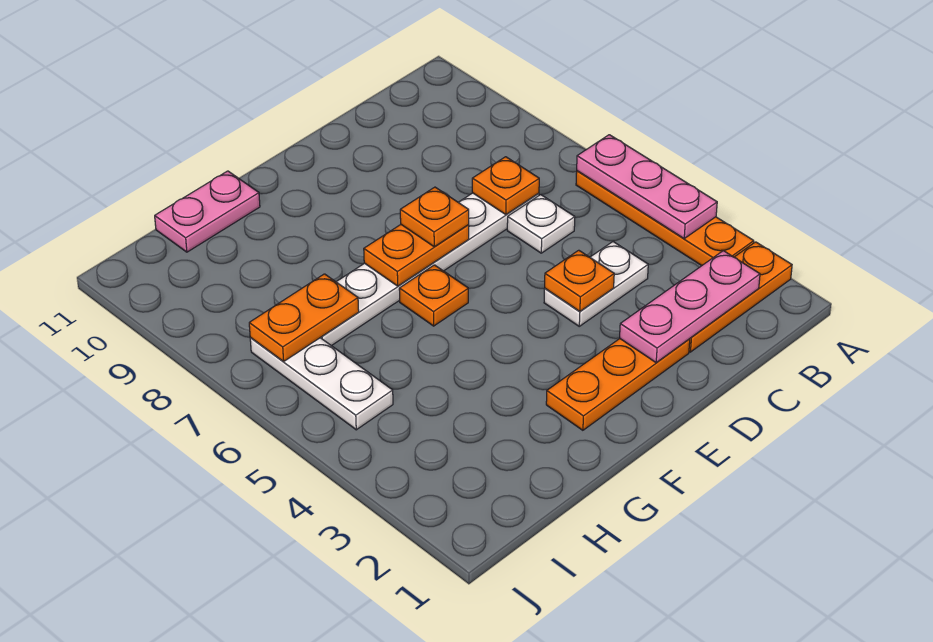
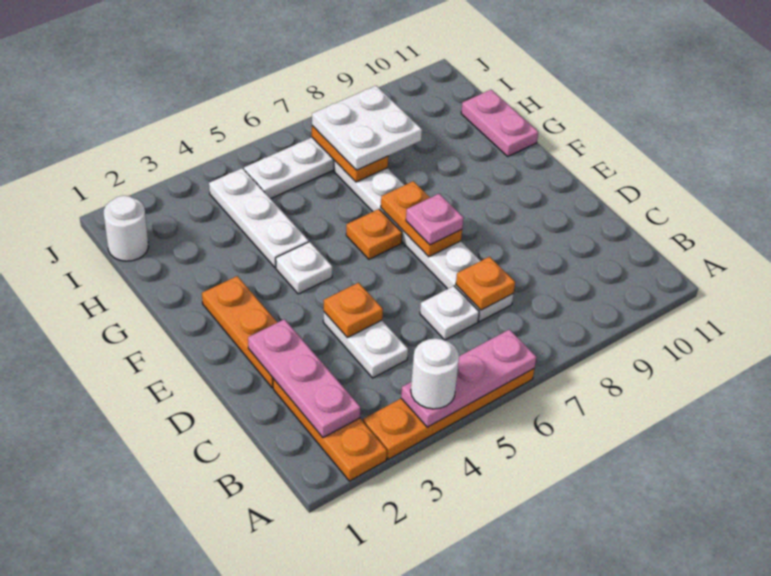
none -> white round brick A4 level 3
orange plate E7 level 3 -> pink plate E7 level 3
none -> white plate F4 level 1
none -> white plate G4:I4 level 1
none -> white plate H7:I8 level 3
none -> white round brick I1 level 1

